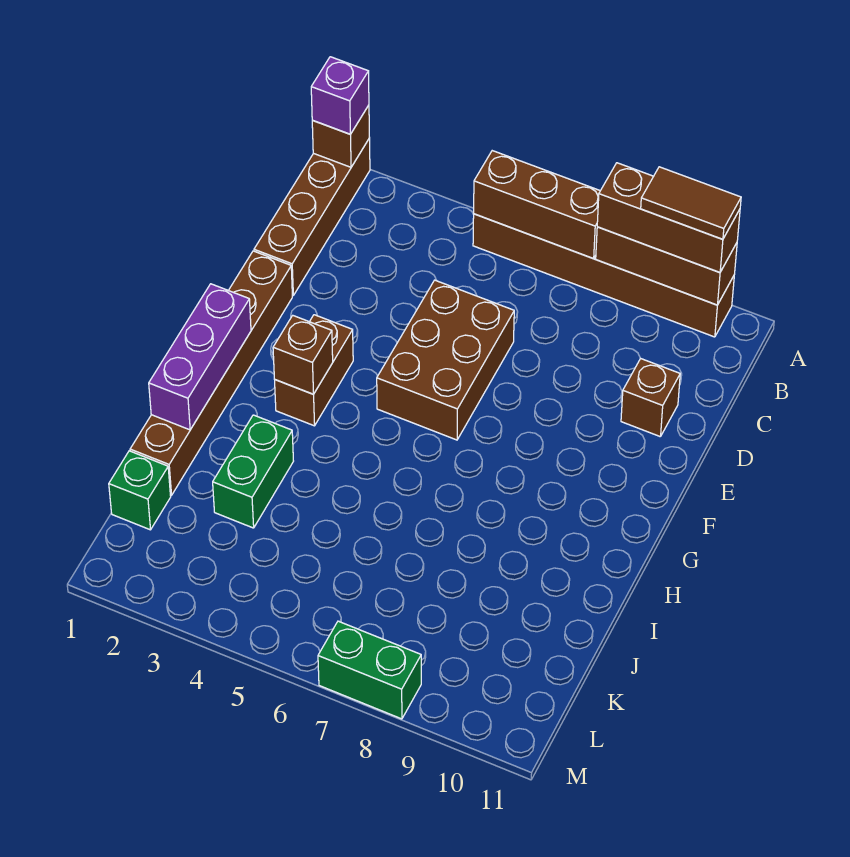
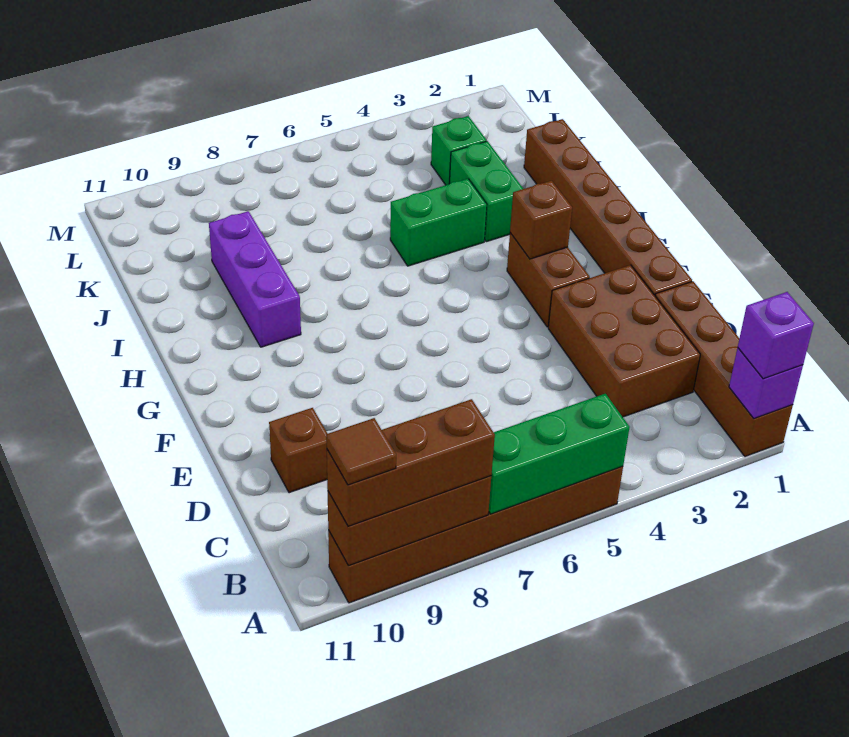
brown brick A1 level 2 -> purple brick A1 level 2
brown brick A5:A7 level 2 -> green brick A5:A7 level 2
brown tile A9:A10 level 4 -> brown tile A10 level 4
brown brick D5:F6 level 1 -> brown brick C2:E3 level 1
purple brick G1:I1 level 2 -> purple brick H9:J9 level 1
green brick K1 level 1 -> green brick K3 level 1
green brick M7:M8 level 1 -> green brick I4:I5 level 1

